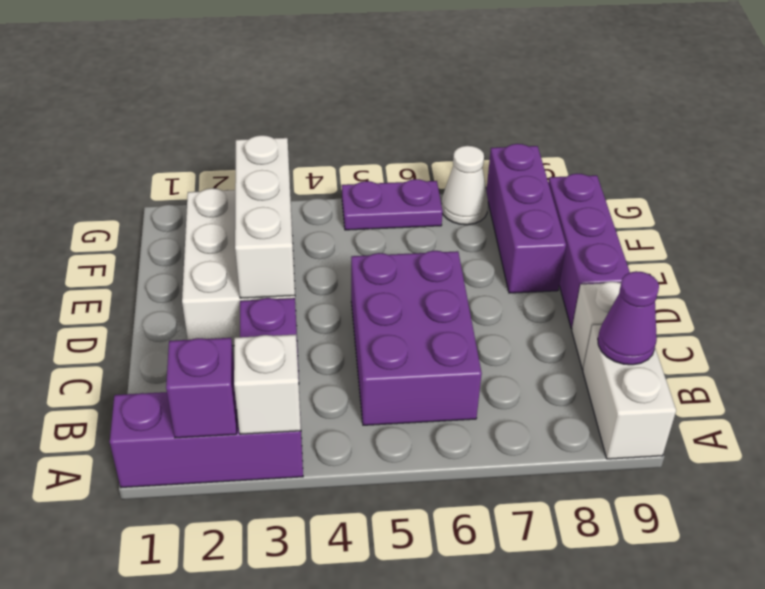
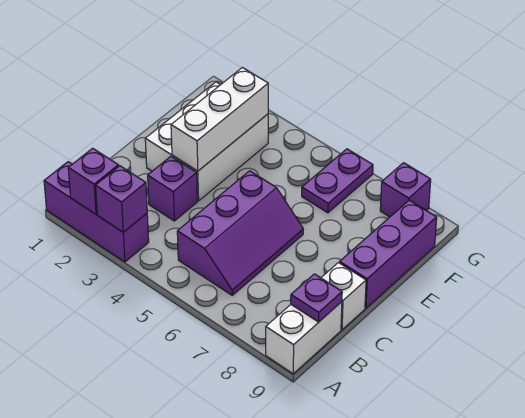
white brick A3 level 2 -> purple brick A3 level 2
purple brick B5:D6 level 1 -> purple slope B5:D6 level 1 top 5
purple cone B9 level 2 -> purple plate B9 level 2
purple brick E8:G8 level 1 -> purple brick G8 level 1
purple plate G5:G6 level 1 -> purple plate F6:G6 level 1
white cone G7 level 1 -> none

